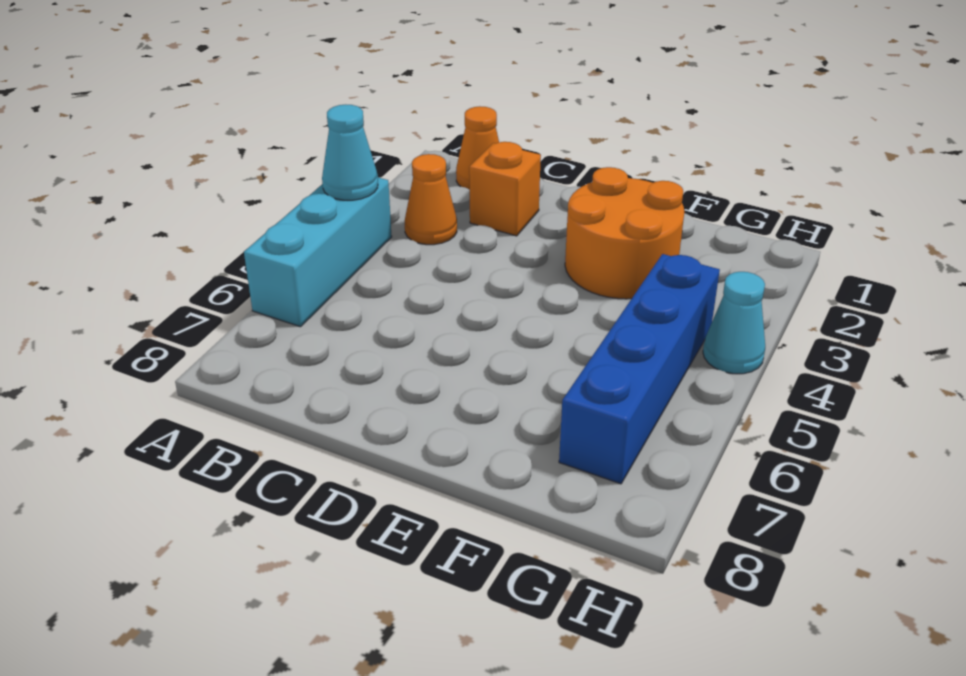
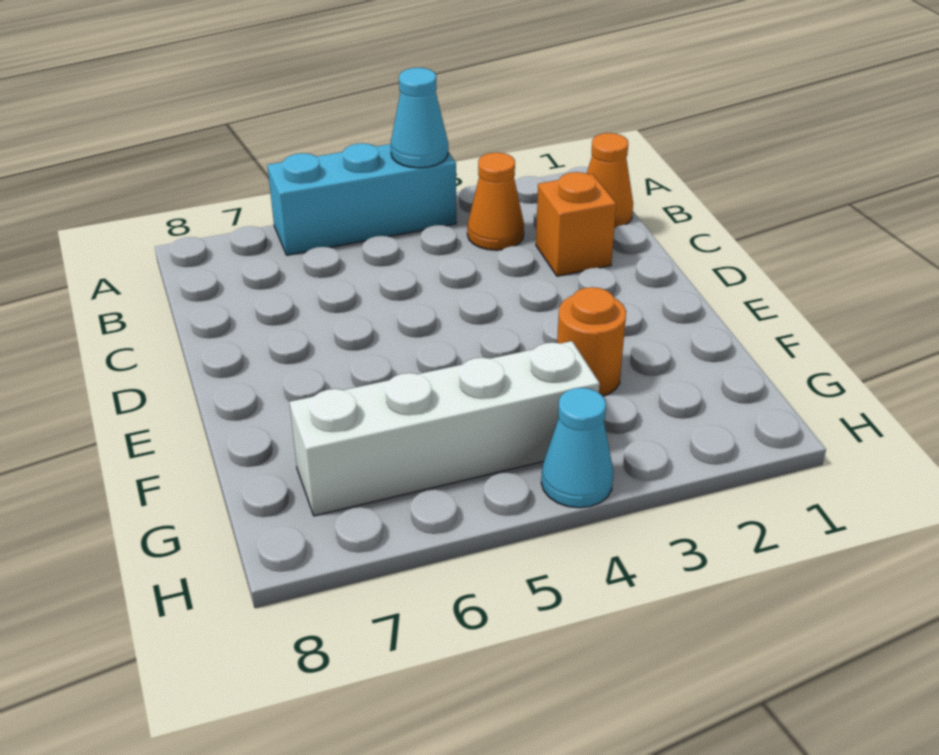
orange round brick E2:F3 level 1 -> orange round brick F3 level 1
blue brick G4:G7 level 1 -> white brick G4:G7 level 1

